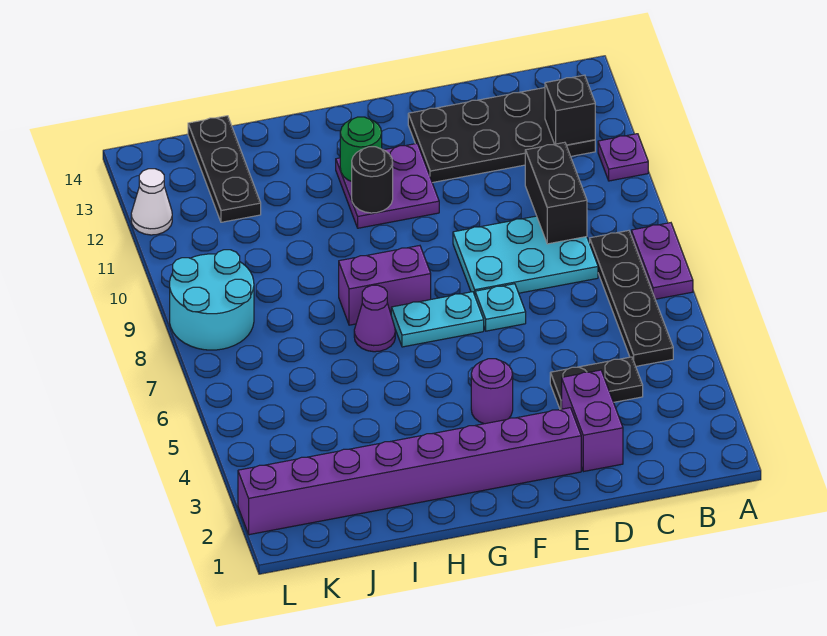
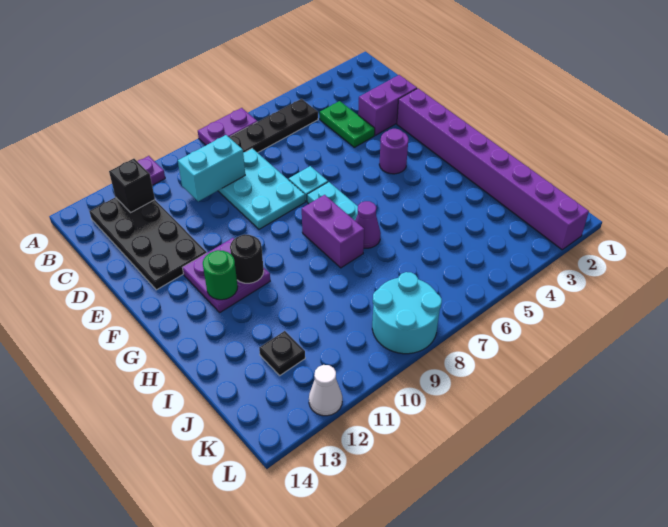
black plate C4:D4 level 1 -> green plate C4:D4 level 1
black brick C9:C10 level 2 -> cyan brick C9:C10 level 2
black plate J12:J14 level 1 -> black plate J12 level 1

